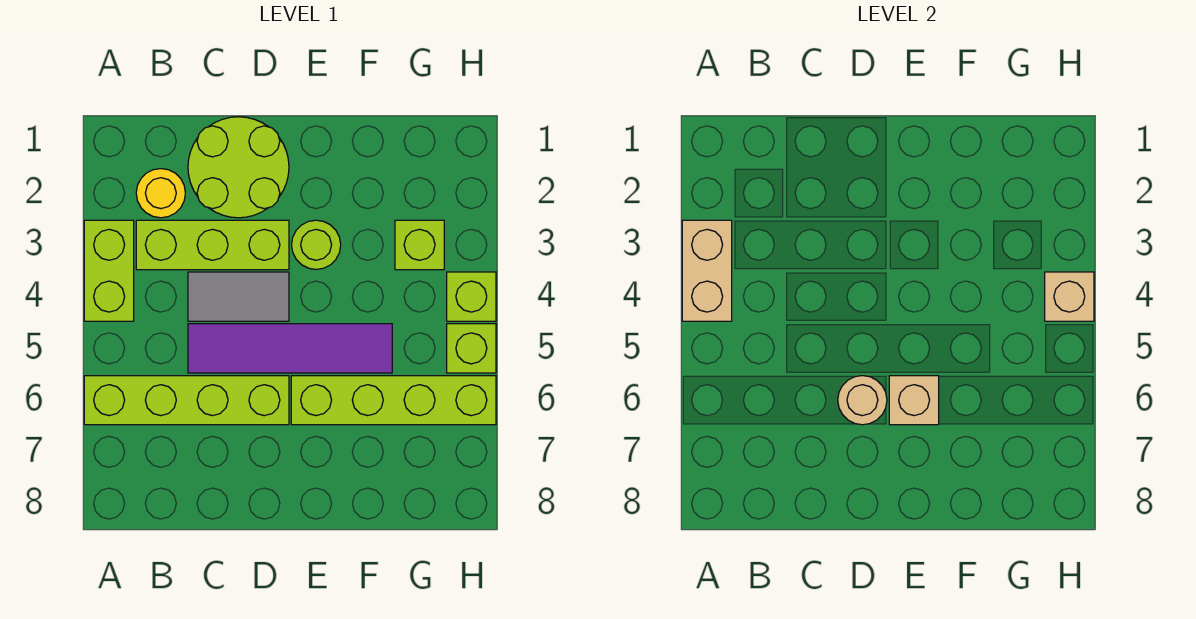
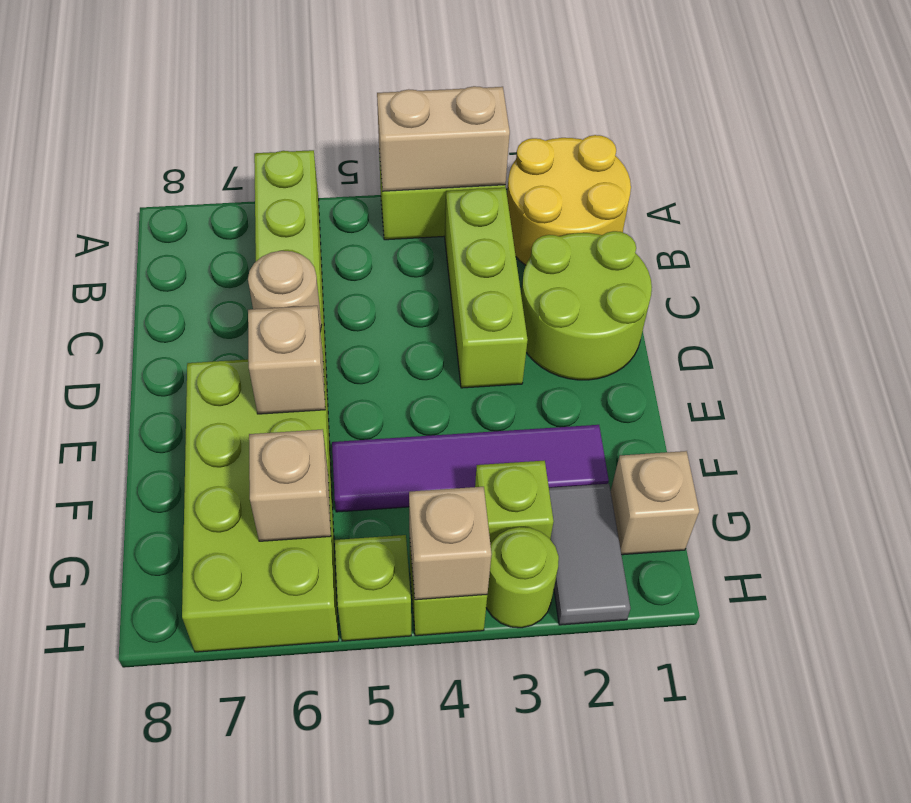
yellow round brick B2 level 1 -> yellow round brick A1:B2 level 1
grey tile C4:D4 level 1 -> grey tile G2:H2 level 1
purple tile C5:F5 level 1 -> purple tile F2:F5 level 1
lime round brick E3 level 1 -> lime round brick H3 level 1
lime brick E6:H6 level 1 -> lime brick E6:H7 level 1
none -> tan brick G1 level 1
none -> tan brick G6 level 2

